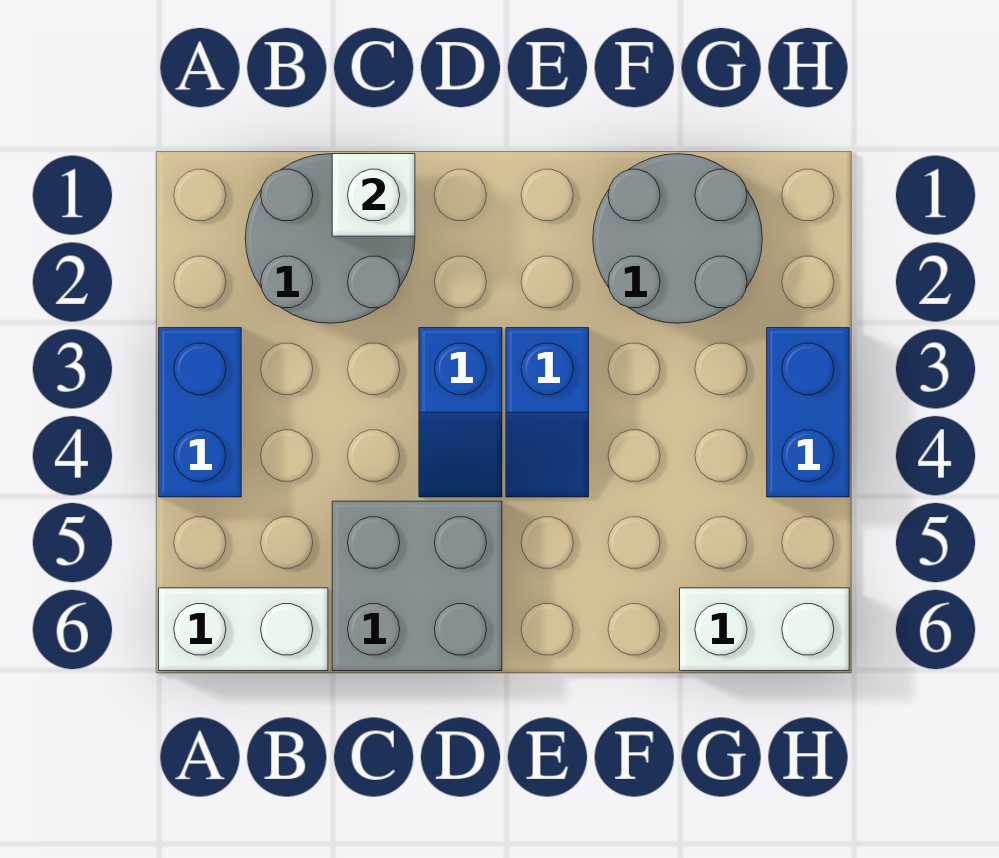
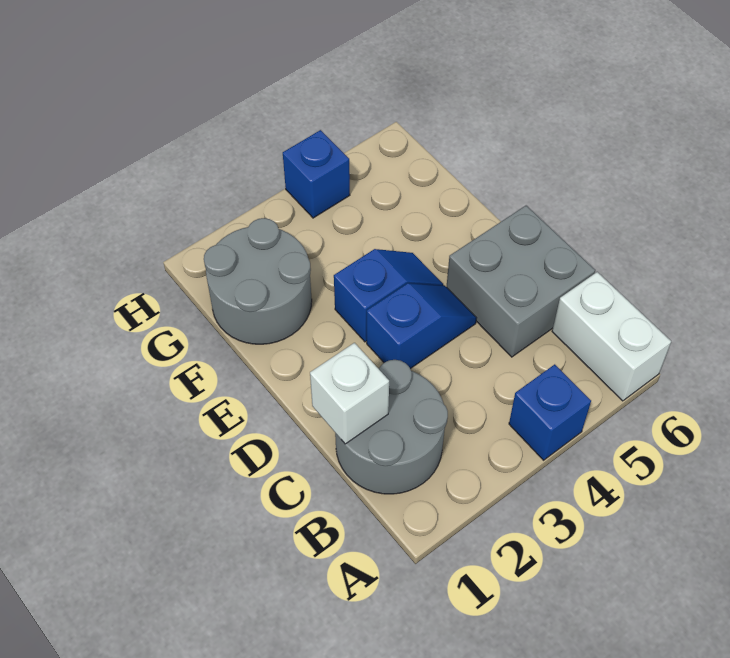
blue brick A3:A4 level 1 -> blue brick A4 level 1
white brick G6:H6 level 1 -> none
blue brick H3:H4 level 1 -> blue brick H4 level 1

